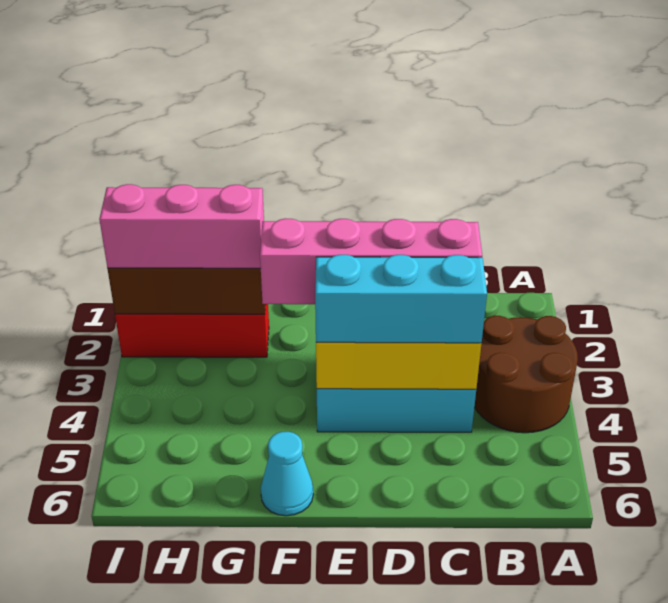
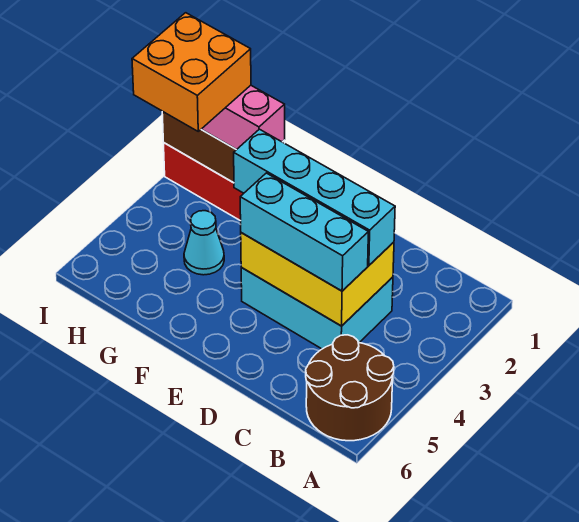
brown round brick A3:B4 level 1 -> brown round brick A5:B6 level 1
pink brick C3:F3 level 3 -> cyan brick C3:F3 level 3
cyan cone F6 level 1 -> cyan cone G4 level 1
none -> orange brick H2:I3 level 4

